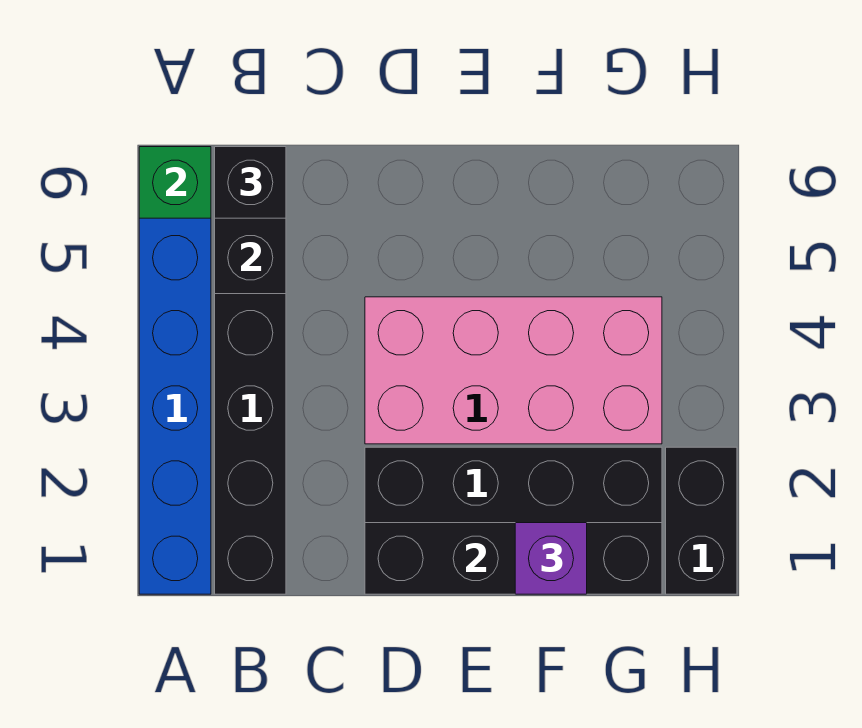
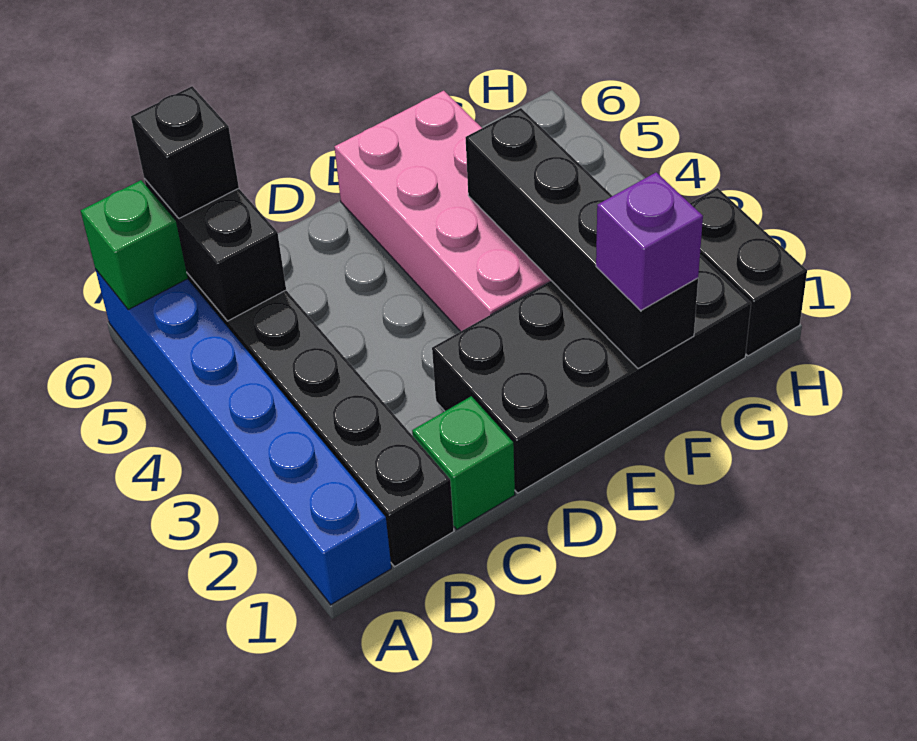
none -> green brick C1 level 1
black brick D1:G1 level 2 -> black brick F1:F4 level 2
pink brick D3:G4 level 1 -> pink brick E3:F6 level 1

